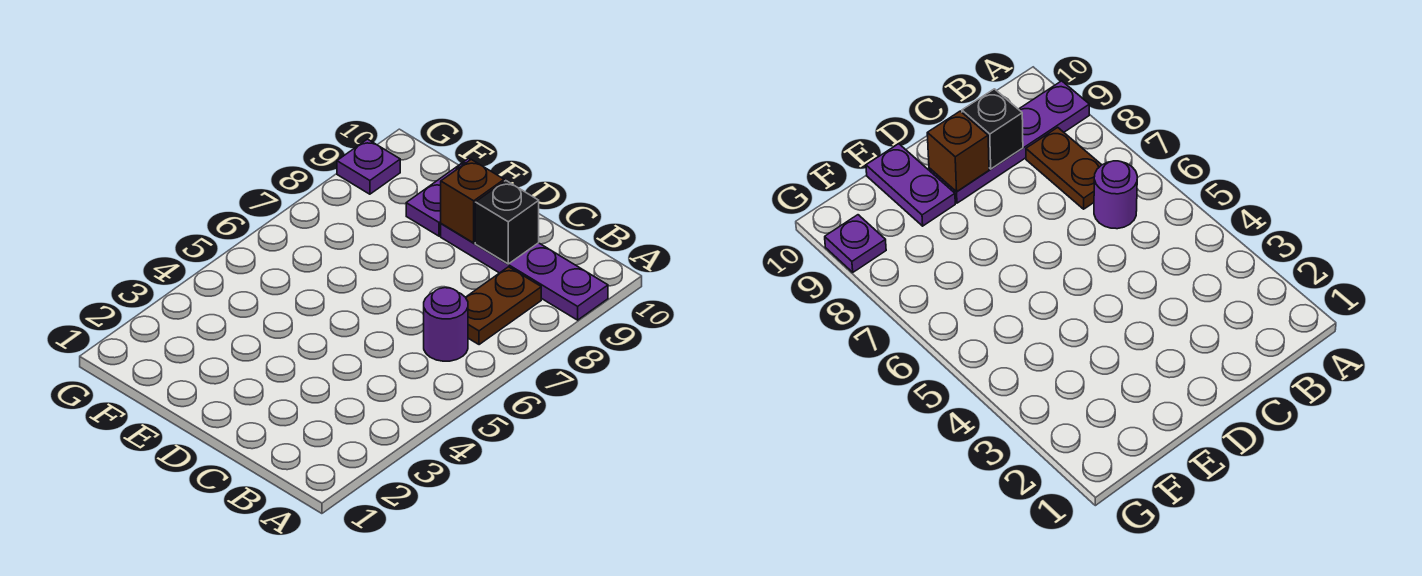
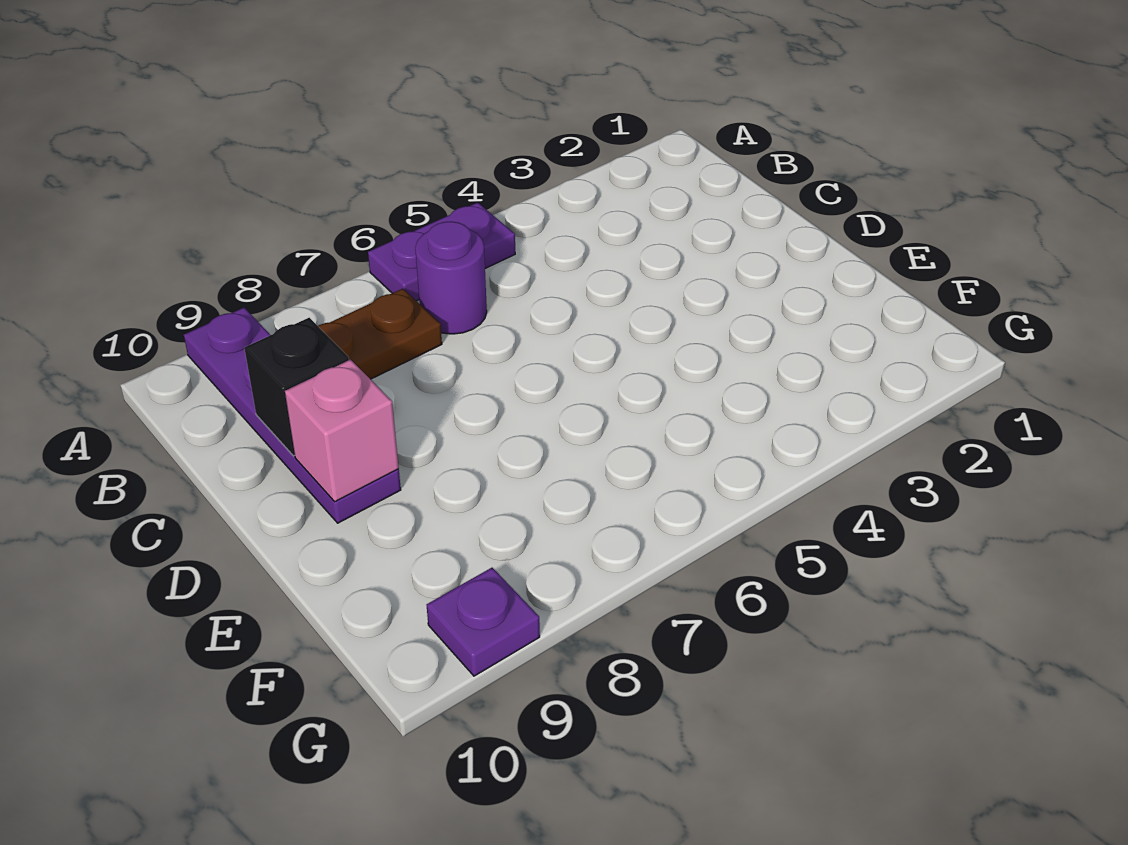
brown brick D9 level 2 -> pink brick D9 level 2
purple plate E9:E10 level 1 -> purple plate A5:A6 level 1

